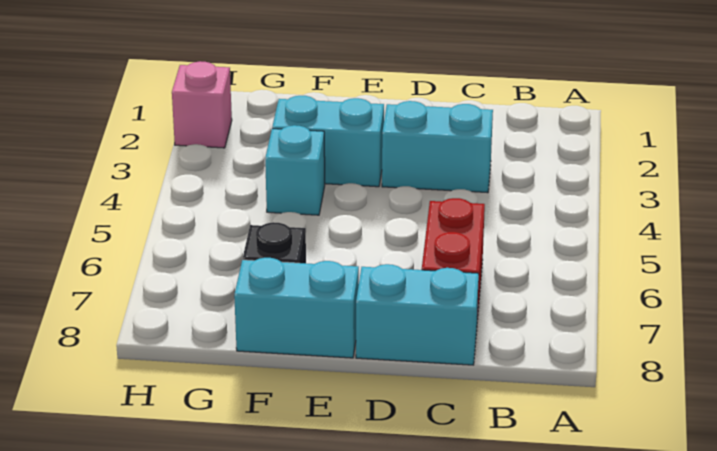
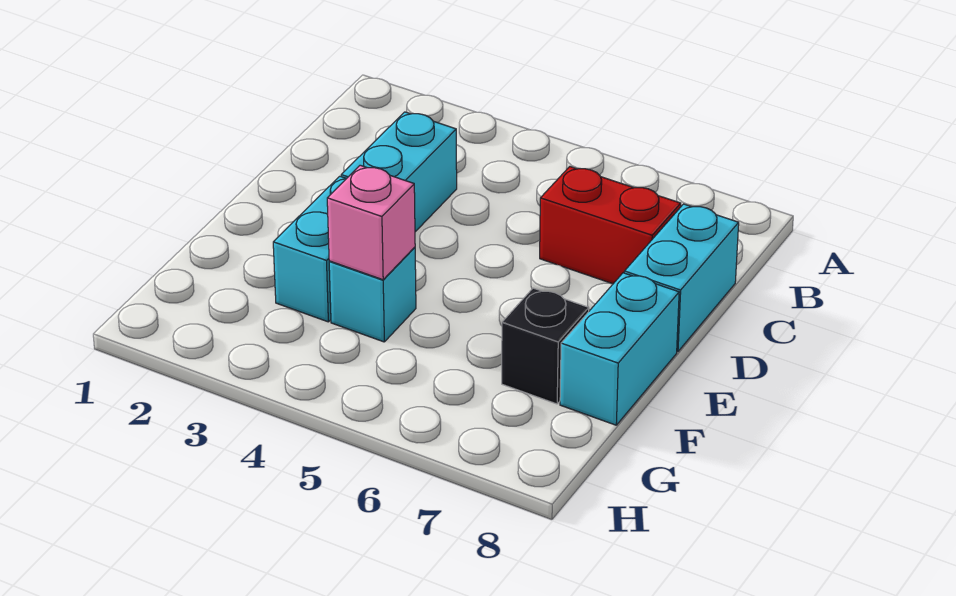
pink brick H2 level 1 -> pink brick F4 level 2

